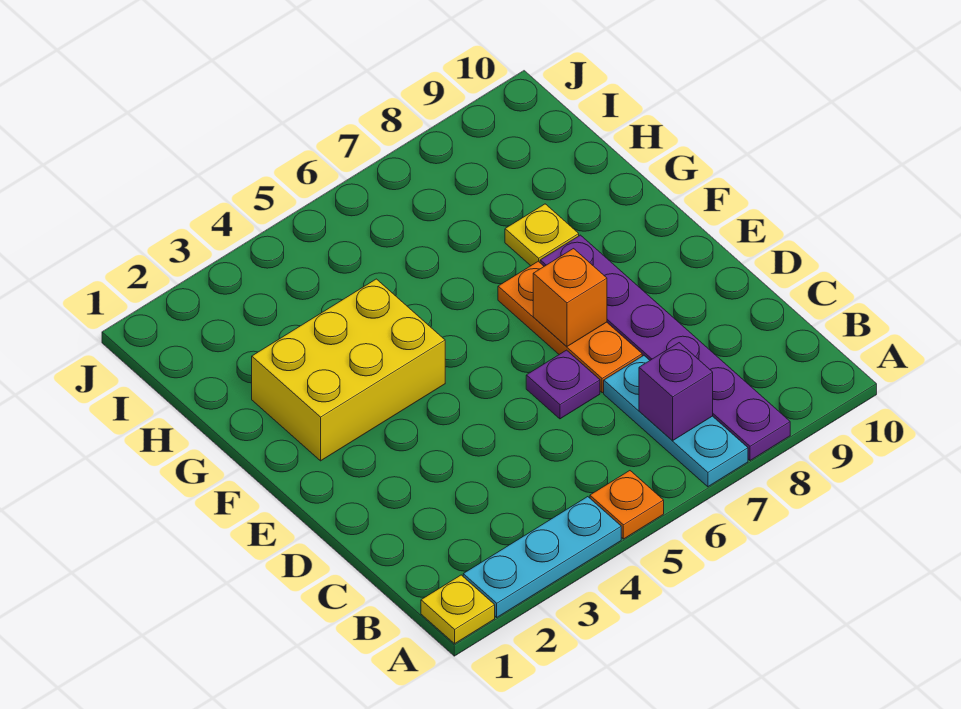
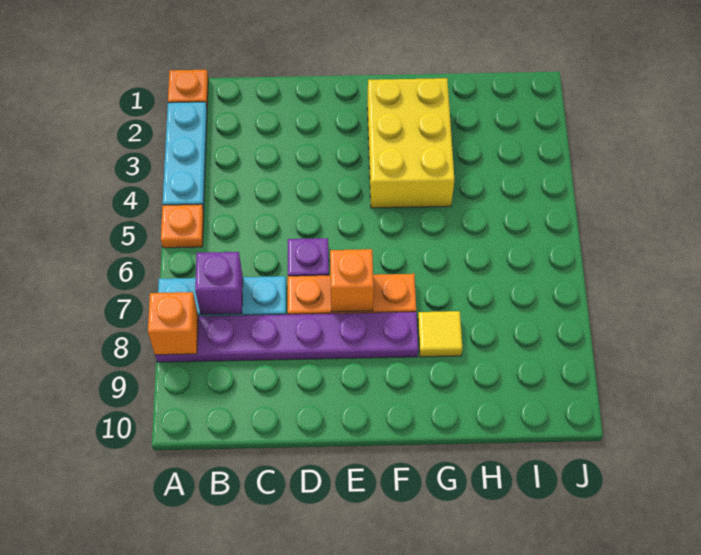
yellow plate A1 level 1 -> orange plate A1 level 1
none -> orange brick A8 level 2
yellow plate G8 level 1 -> yellow tile G8 level 1

